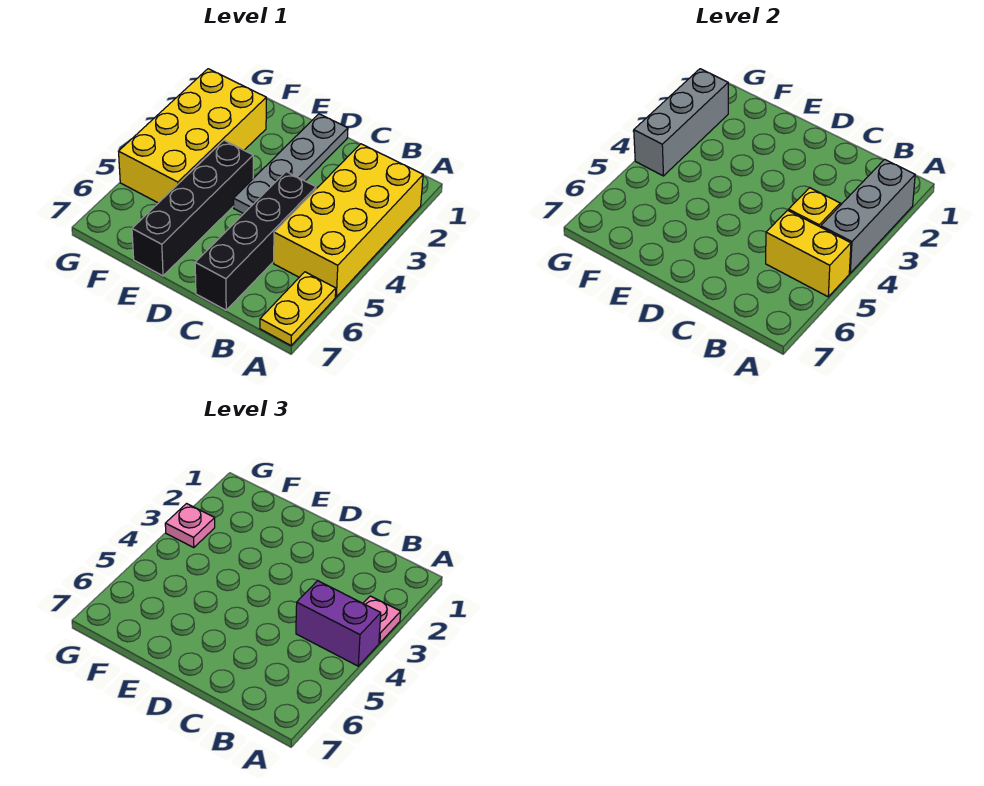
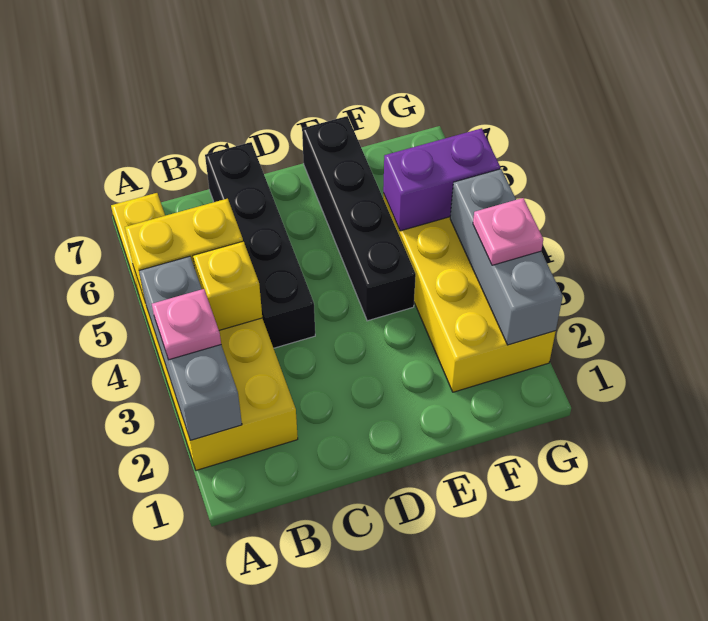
purple brick A4:B4 level 3 -> purple brick F5:G5 level 2
grey plate D1:D4 level 1 -> none

